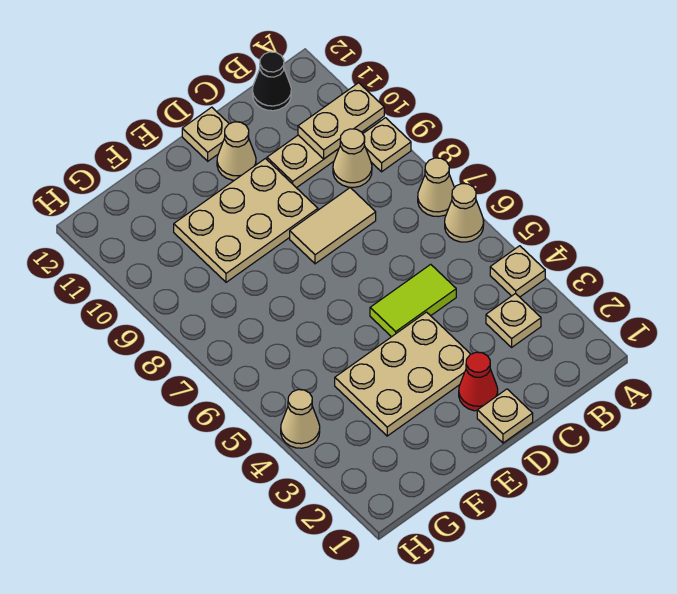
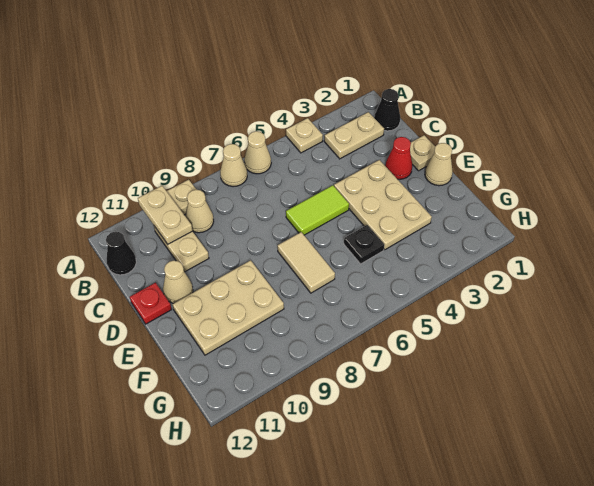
none -> black cone B1 level 1
tan plate B3 level 1 -> tan plate B2:B3 level 1
lime tile C5:D5 level 1 -> lime tile D5:D6 level 1
tan tile C8:D8 level 1 -> tan tile E7:F7 level 1
tan plate D9:F10 level 1 -> tan plate E9:F11 level 1
tan plate D12 level 1 -> red plate D12 level 1
none -> black plate F5 level 1
tan cone H4 level 1 -> tan cone E1 level 1

